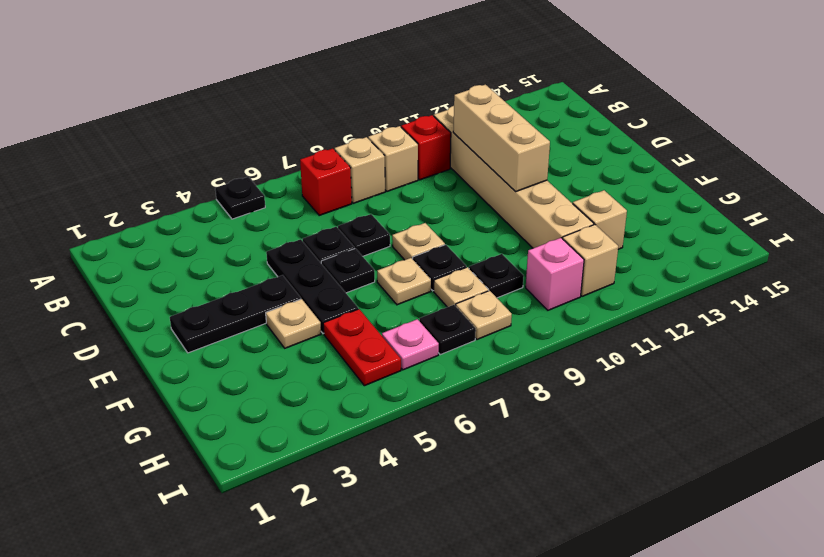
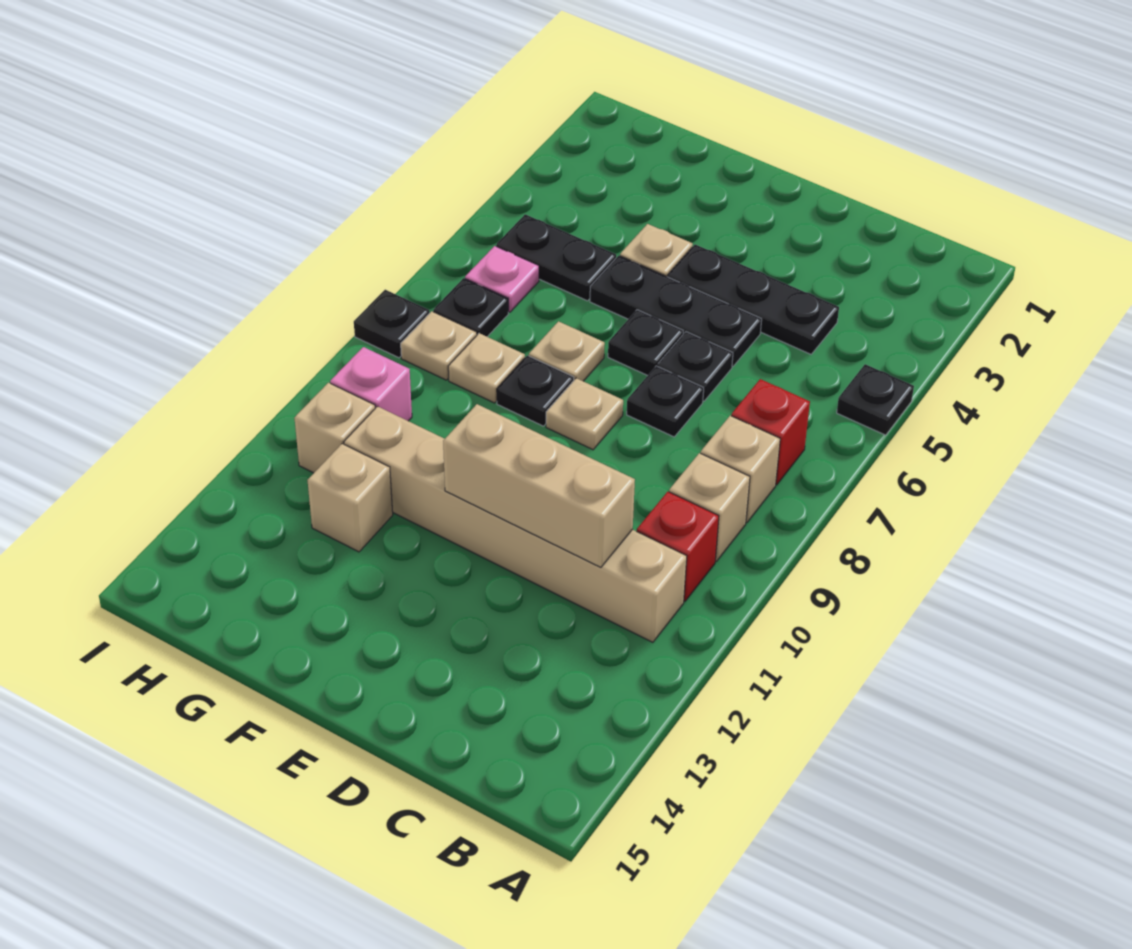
black plate E2:E4 level 1 -> black plate C4:E4 level 1
red plate G5:H5 level 1 -> black plate G5:H5 level 1
black plate G9 level 1 -> black plate I8 level 1

